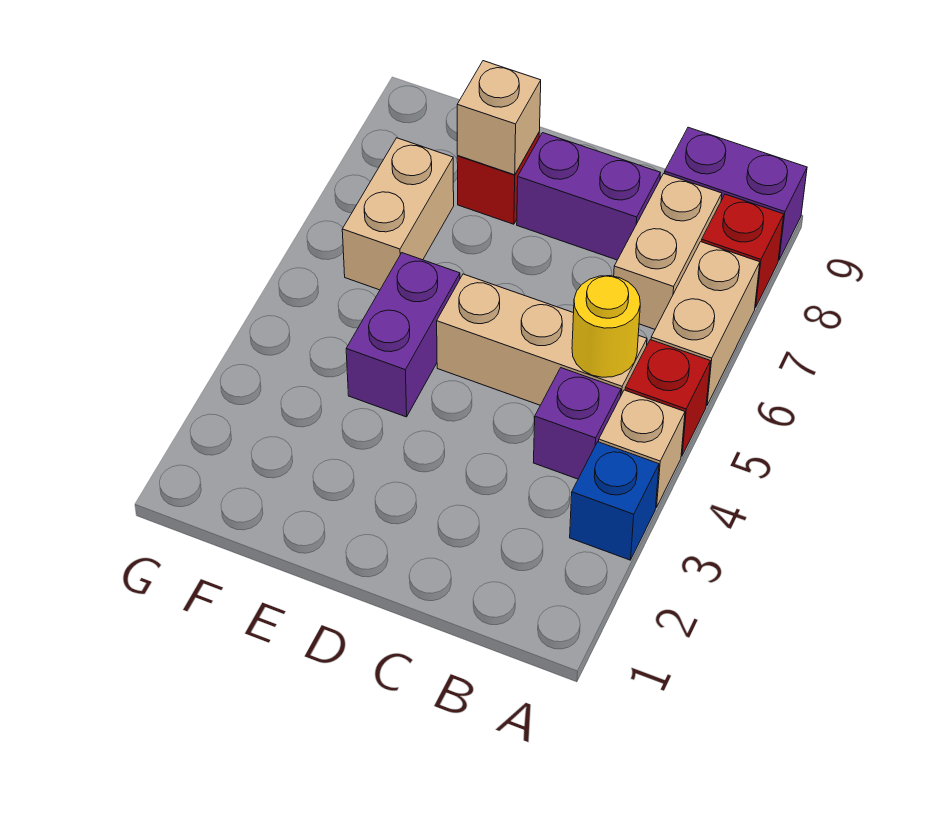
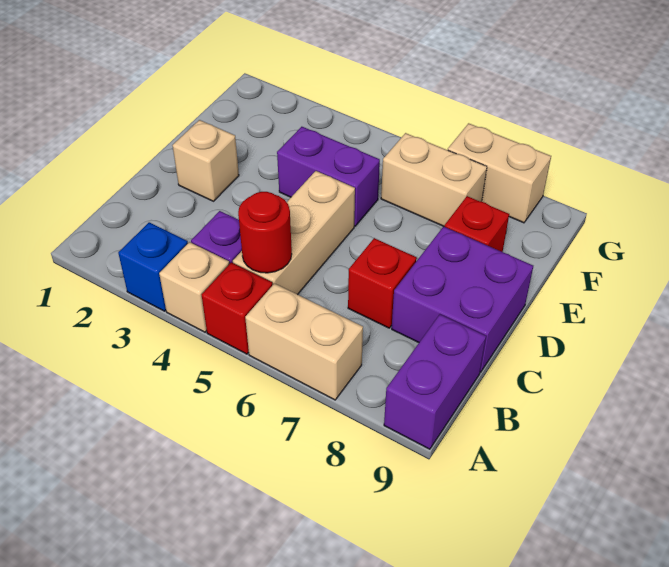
red brick A8 level 1 -> red brick C7 level 1
yellow round brick B5 level 2 -> red round brick B5 level 2
tan brick B7:B8 level 1 -> tan brick G7:G8 level 1
purple brick C8:D8 level 1 -> purple brick C8:D9 level 1
tan brick E8 level 2 -> tan brick D2 level 1

